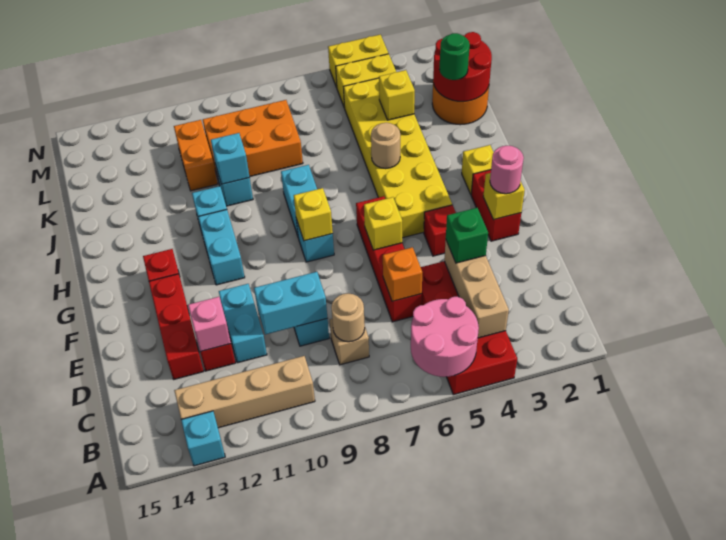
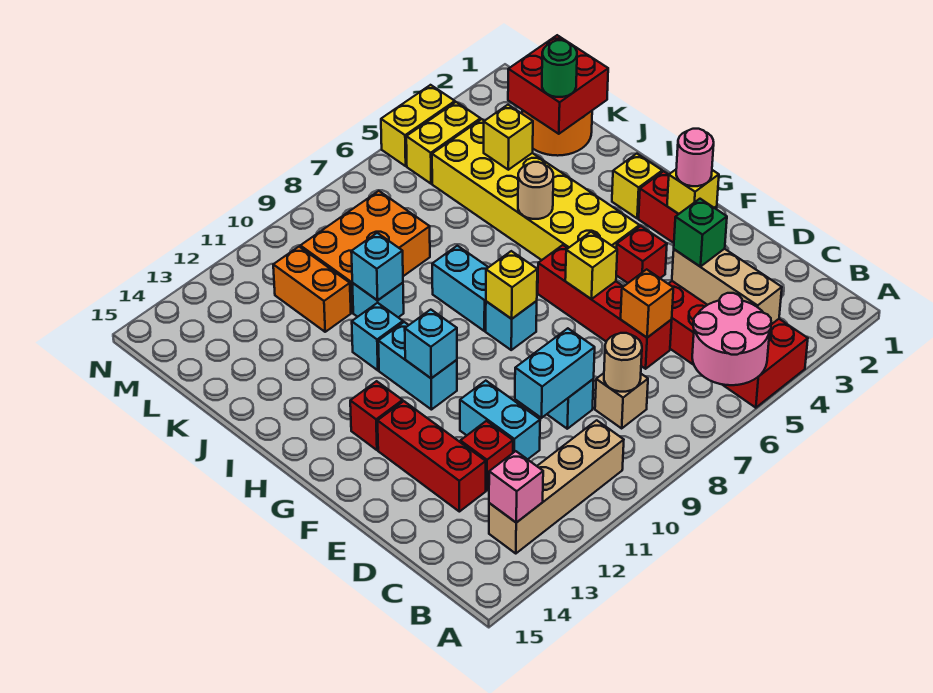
cyan brick A13 level 1 -> cyan brick G11 level 2
pink brick D12 level 2 -> pink brick B13 level 2
red round brick K1:L2 level 2 -> red brick K1:L2 level 2

